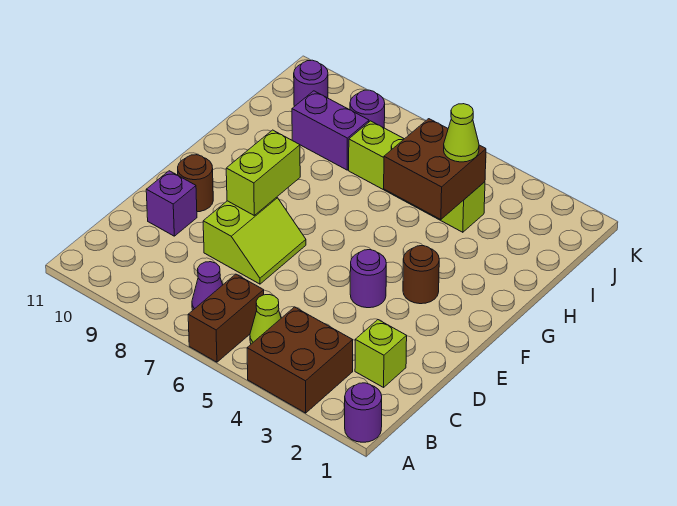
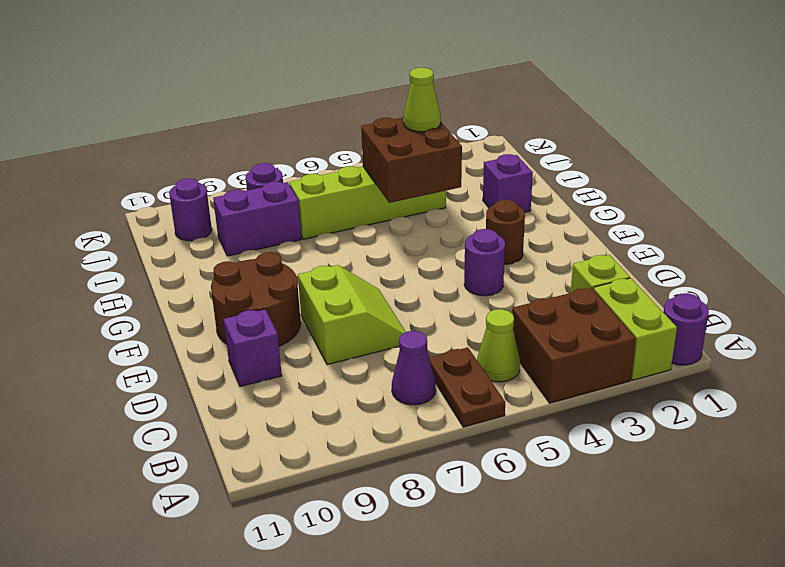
brown brick A6:B6 level 1 -> brown plate A6:B6 level 1
lime brick E8:F8 level 2 -> lime brick A2:B2 level 1
brown round brick E10 level 1 -> brown round brick E9:F10 level 1
none -> purple brick H2 level 1

